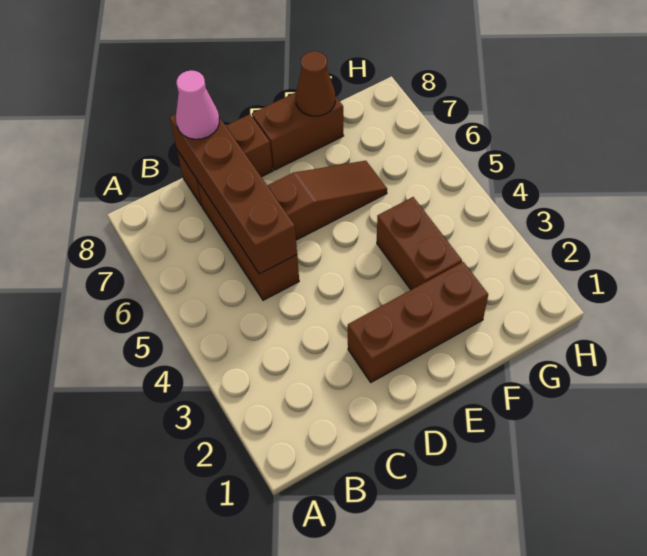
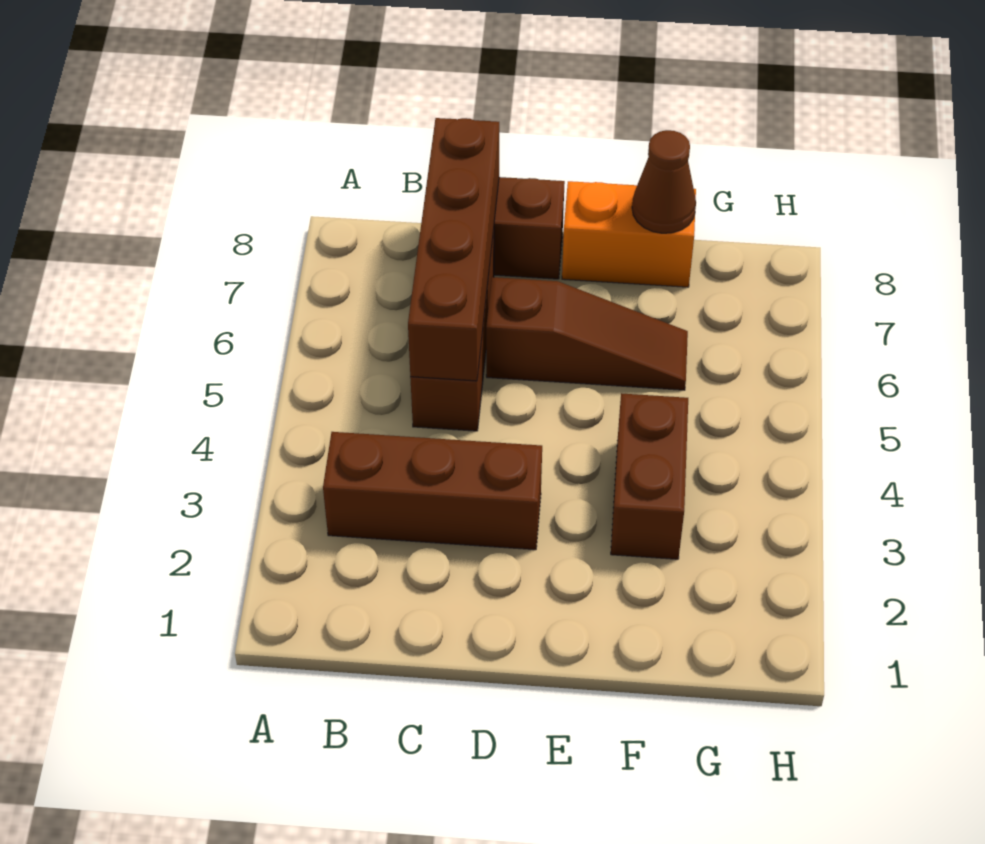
pink cone C8 level 3 -> none
brown brick D2:F2 level 1 -> brown brick B3:D3 level 1
brown brick E8:F8 level 1 -> orange brick E8:F8 level 1

